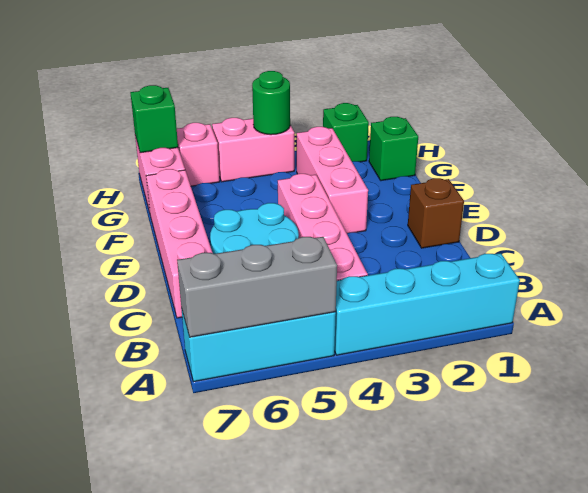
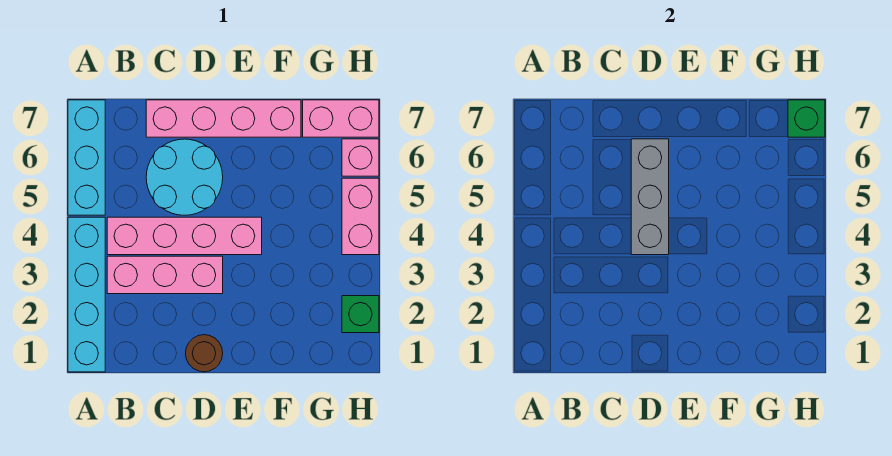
grey brick A5:A7 level 2 -> grey brick D4:D6 level 2
brown brick D1 level 1 -> brown round brick D1 level 1
pink brick E3:G3 level 1 -> pink brick B3:D3 level 1
green brick G1 level 1 -> none
green round brick H4 level 2 -> none

